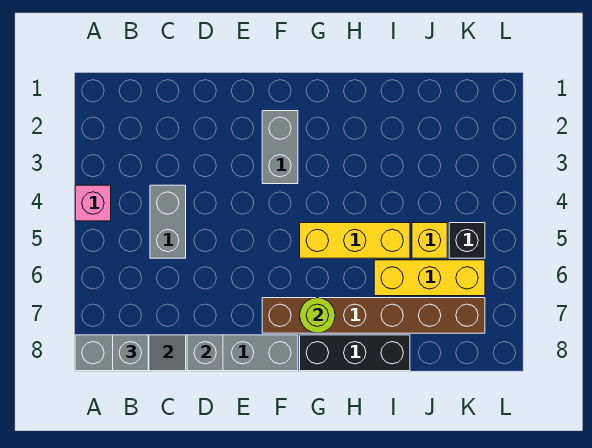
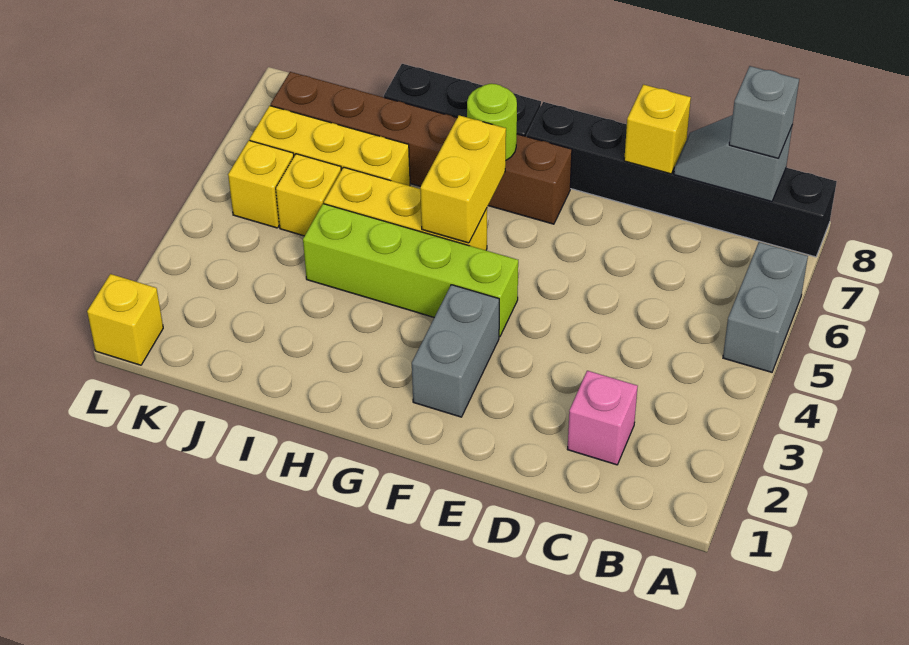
pink brick A4 level 1 -> pink brick C2 level 1
grey brick A8:F8 level 1 -> black brick A8:F8 level 1
grey brick C4:C5 level 1 -> grey brick A5:A6 level 1
grey brick D8 level 2 -> yellow brick D8 level 2
none -> lime brick F4:I4 level 1
none -> yellow brick G5:G6 level 2
black brick K5 level 1 -> yellow brick K5 level 1
none -> yellow brick L1 level 1

